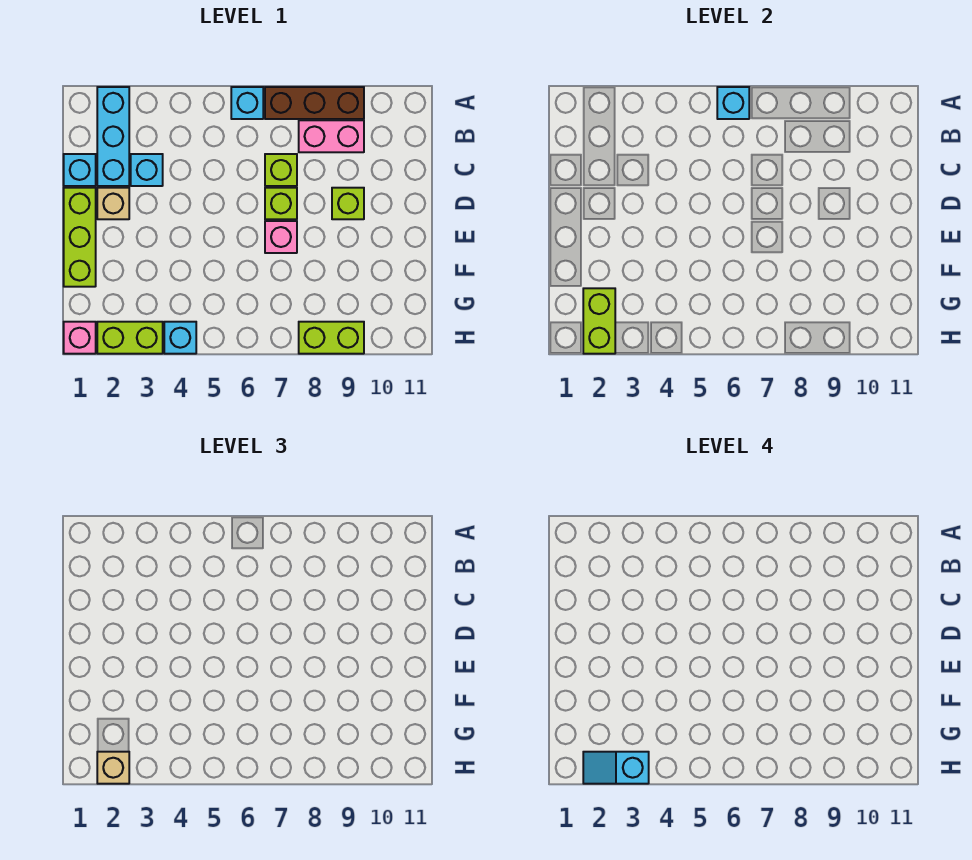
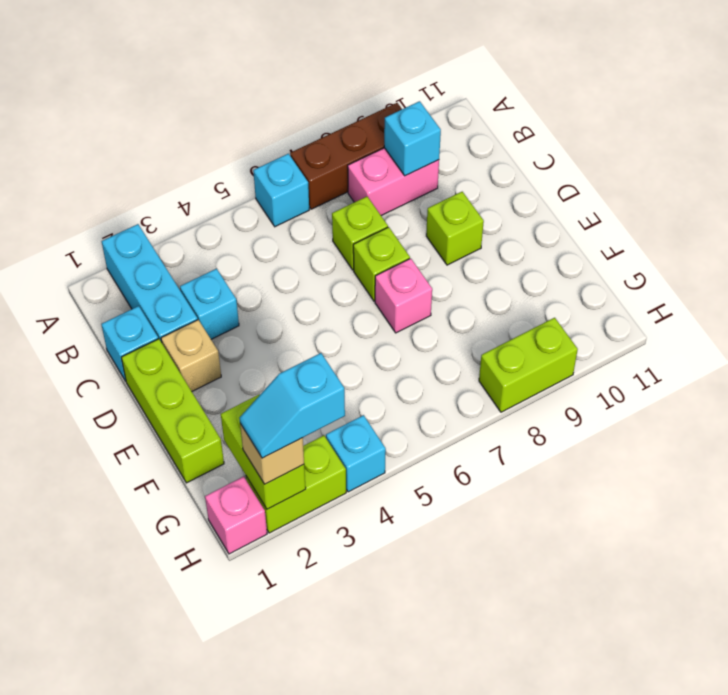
cyan brick A6 level 2 -> cyan brick B9 level 2

